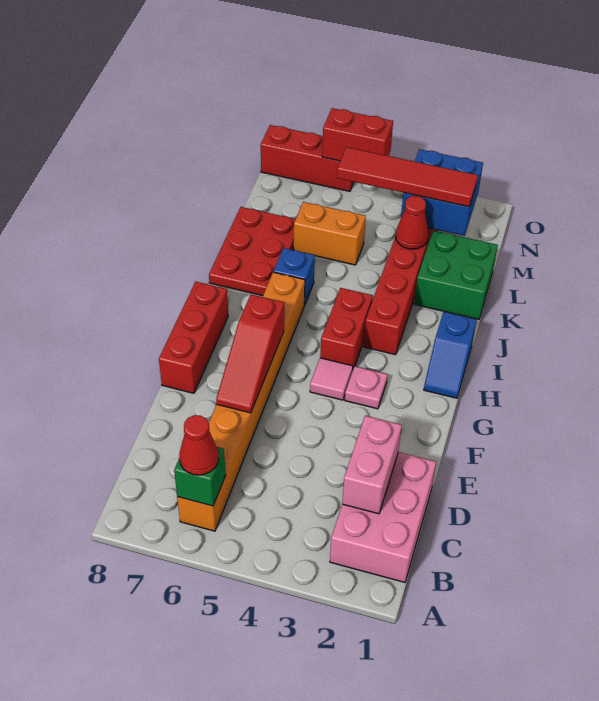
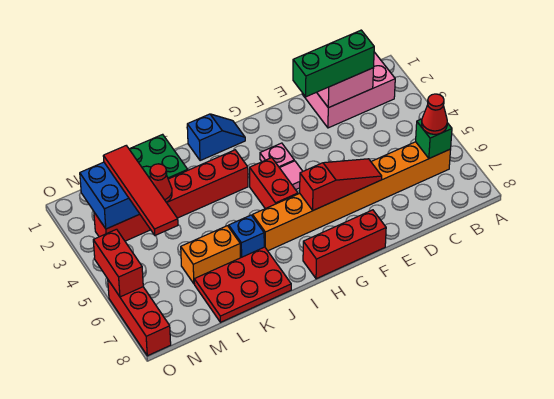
none -> green brick C2:E2 level 3
red brick H4:I4 level 1 -> red brick H4:H5 level 1
orange brick L5:L6 level 1 -> orange brick K6:L6 level 1

